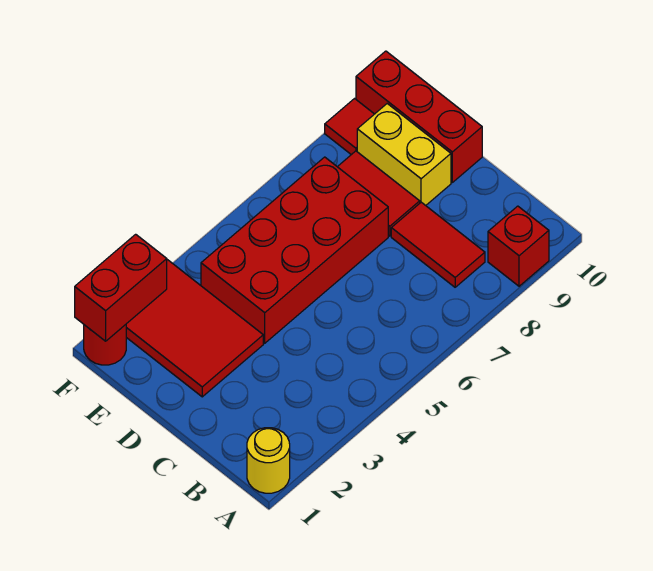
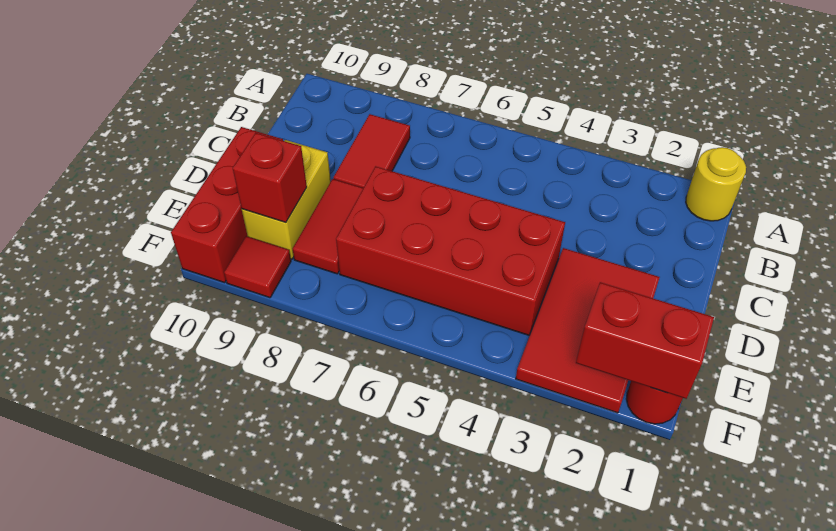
red brick A9 level 1 -> red brick E9 level 2

